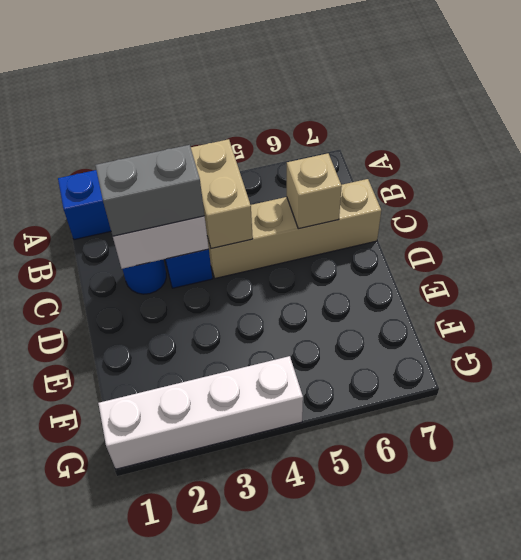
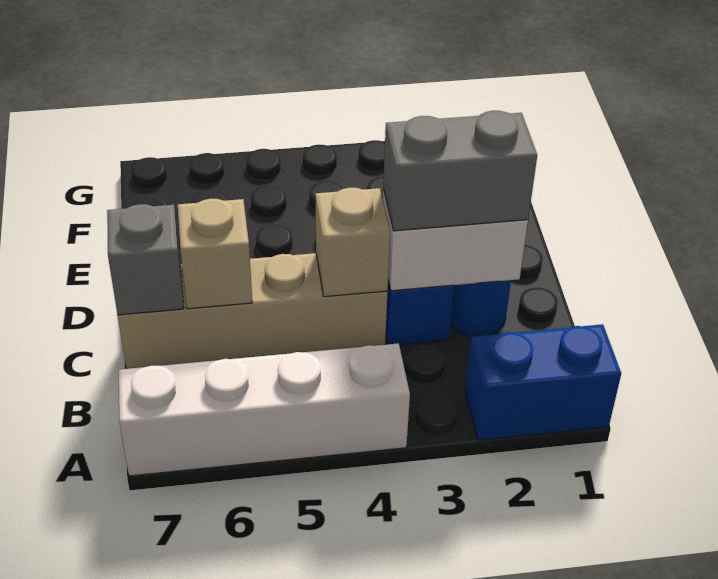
tan brick B4:C4 level 2 -> tan brick C4 level 2
none -> grey brick C7 level 2
white brick G1:G4 level 1 -> white brick A4:A7 level 1

